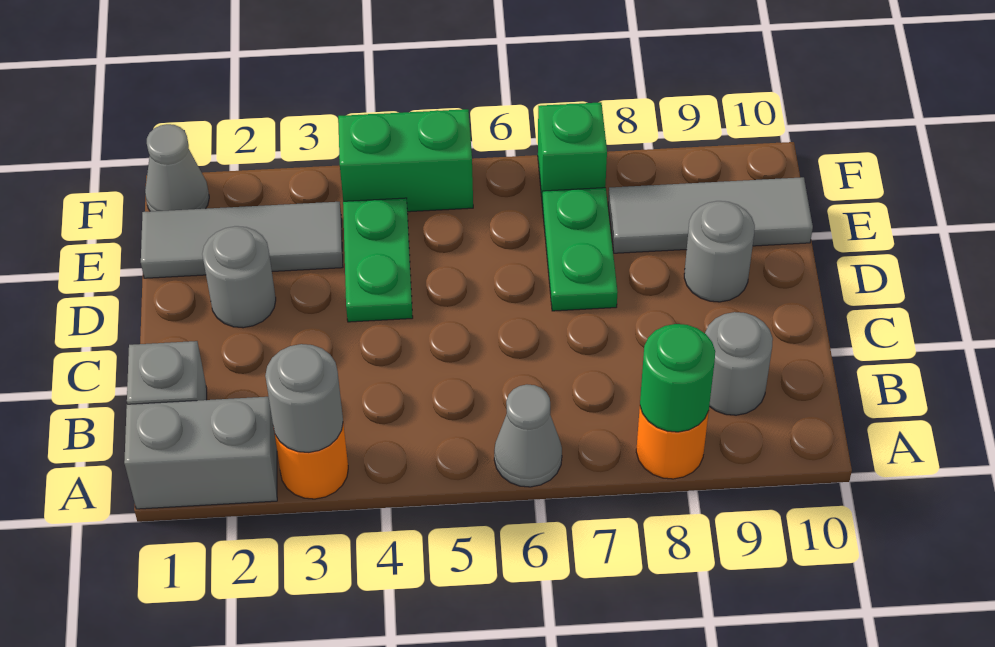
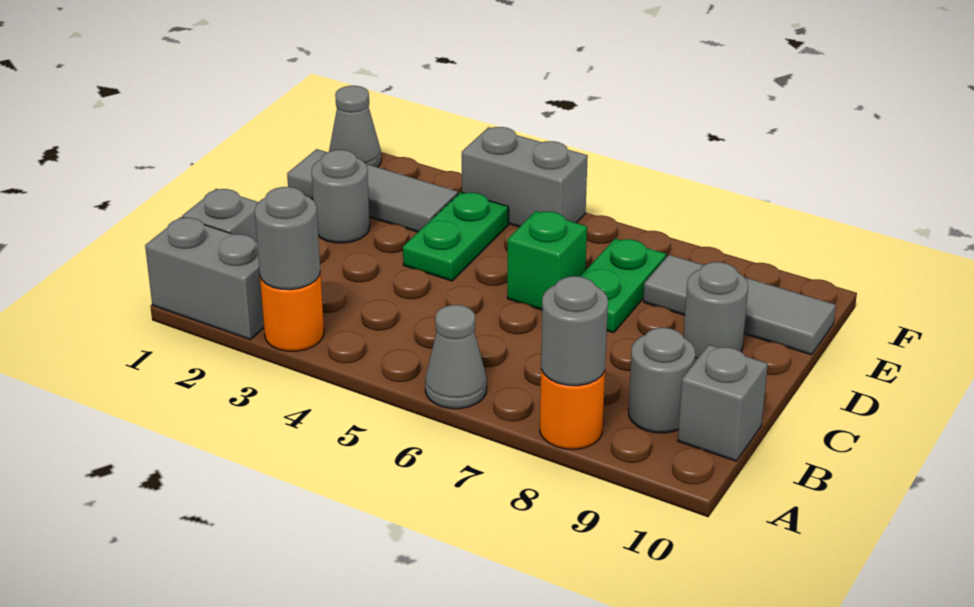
green round brick A8 level 2 -> grey round brick A8 level 2
none -> grey brick B10 level 1
green brick F4:F5 level 1 -> grey brick F4:F5 level 1
green brick F7 level 1 -> green brick D6 level 1

